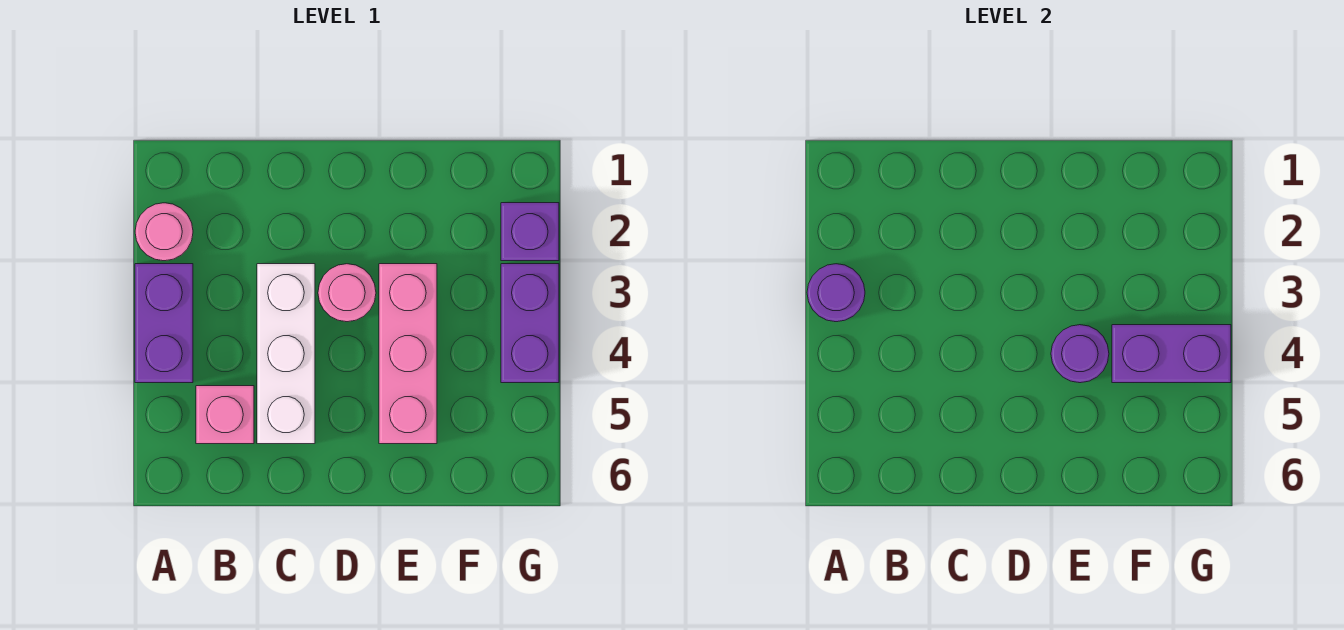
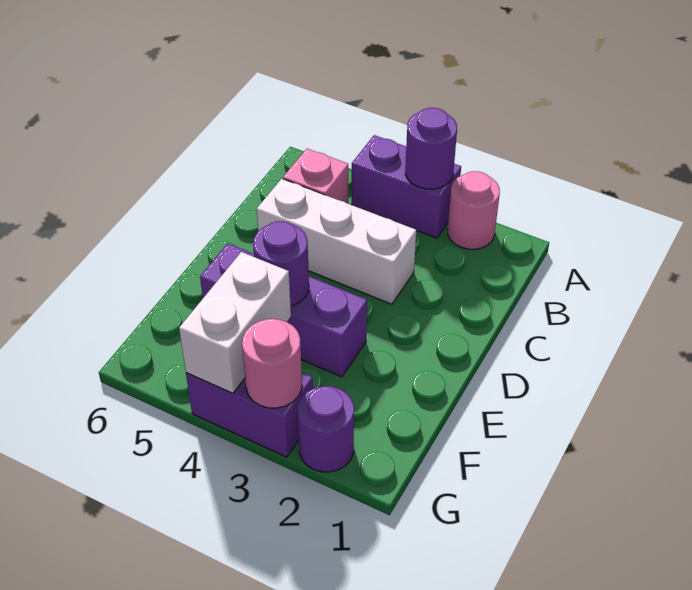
pink round brick D3 level 1 -> pink round brick G3 level 2
pink brick E3:E5 level 1 -> purple brick E3:E5 level 1
purple brick F4:G4 level 2 -> white brick F4:G4 level 2
purple brick G2 level 1 -> purple round brick G2 level 1

